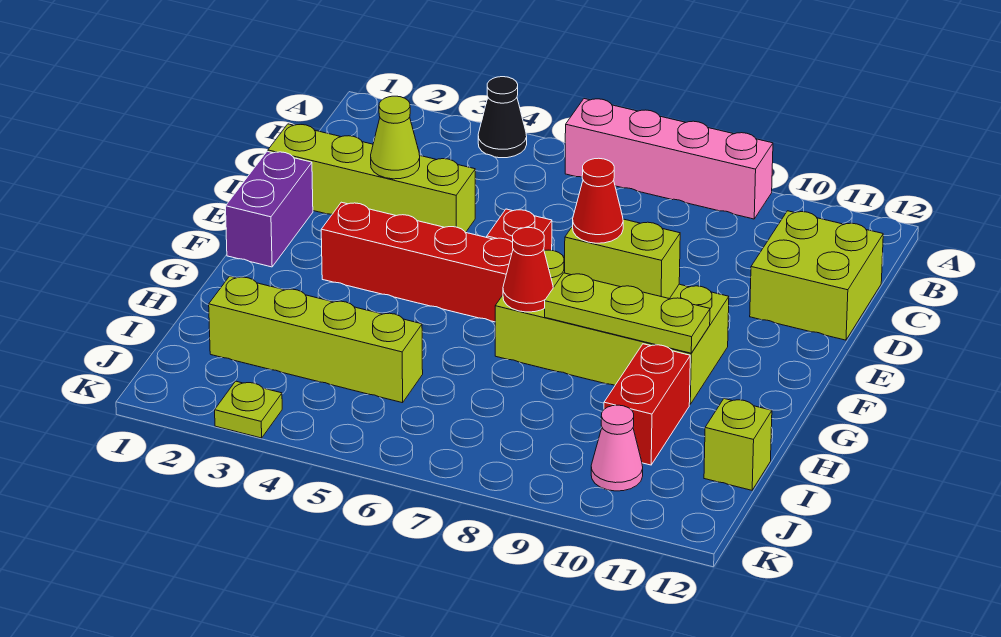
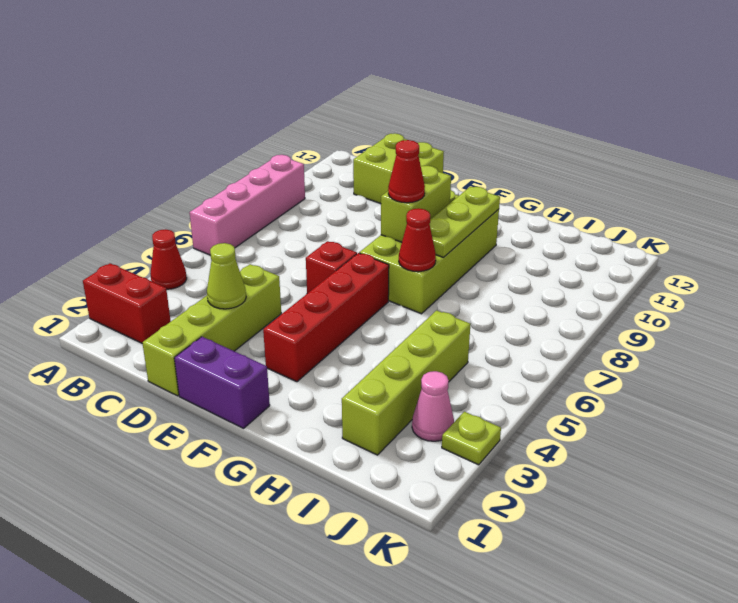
black cone A4 level 1 -> red cone A4 level 1
red brick H10:I10 level 1 -> red brick A2:B2 level 1
lime brick I12 level 1 -> none
pink cone J10 level 1 -> pink cone J3 level 1

